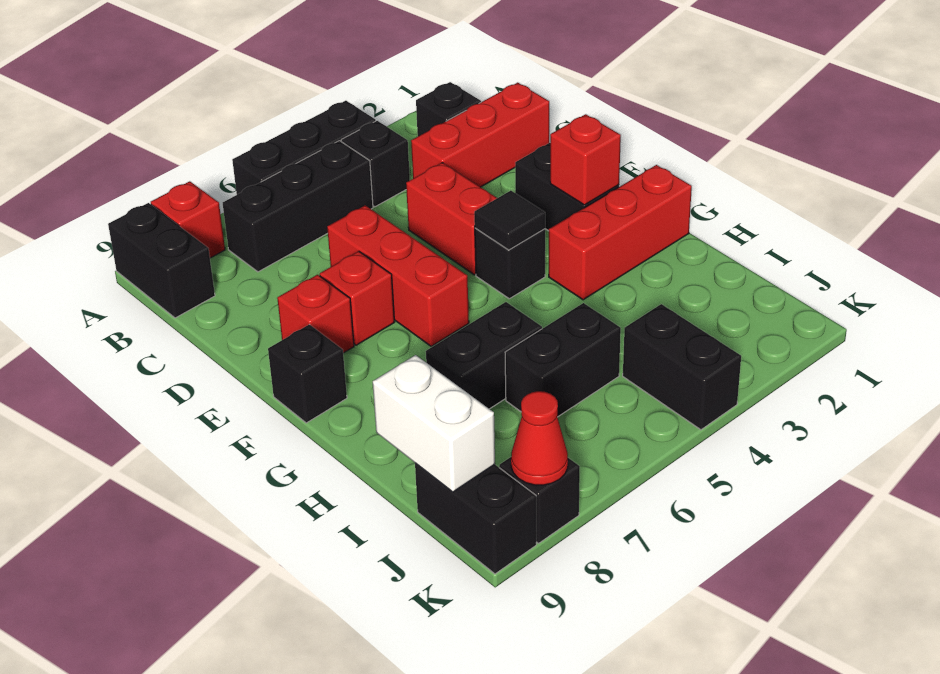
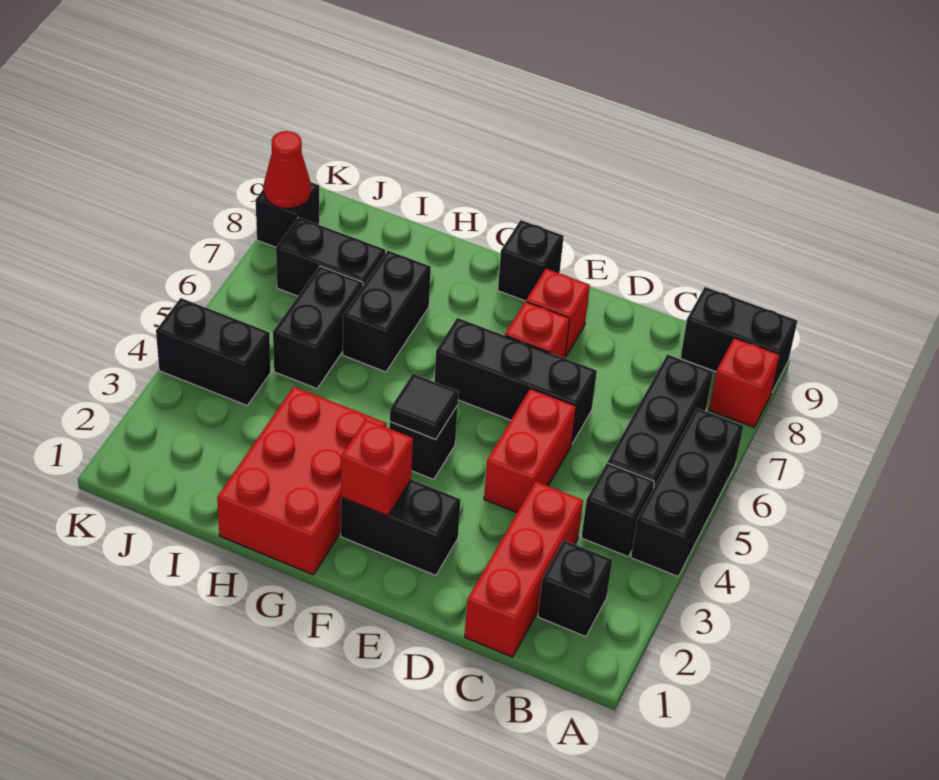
red brick D4:E4 level 1 -> red brick D4:D5 level 1
red brick D6:F6 level 1 -> black brick D6:F6 level 1
red brick G1:G3 level 1 -> red brick G1:H3 level 1
white brick I9:J9 level 2 -> none
black brick J9:K9 level 1 -> black brick I7:J7 level 1

